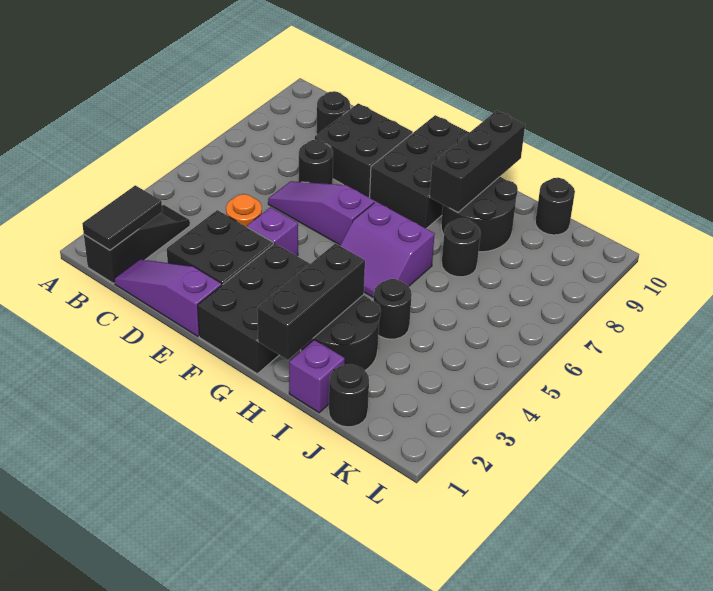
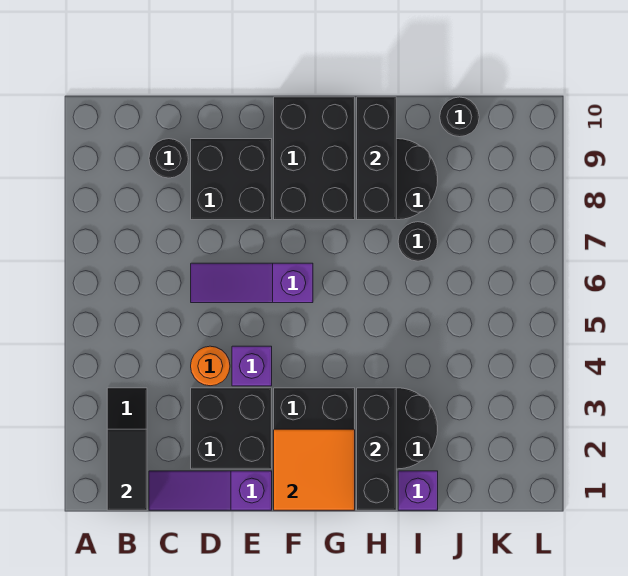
black round brick D7 level 1 -> none
none -> orange tile F1:G2 level 2
purple slope G5:H6 level 1 top 6 -> none
black round brick I4 level 1 -> none
black round brick J1 level 1 -> none

